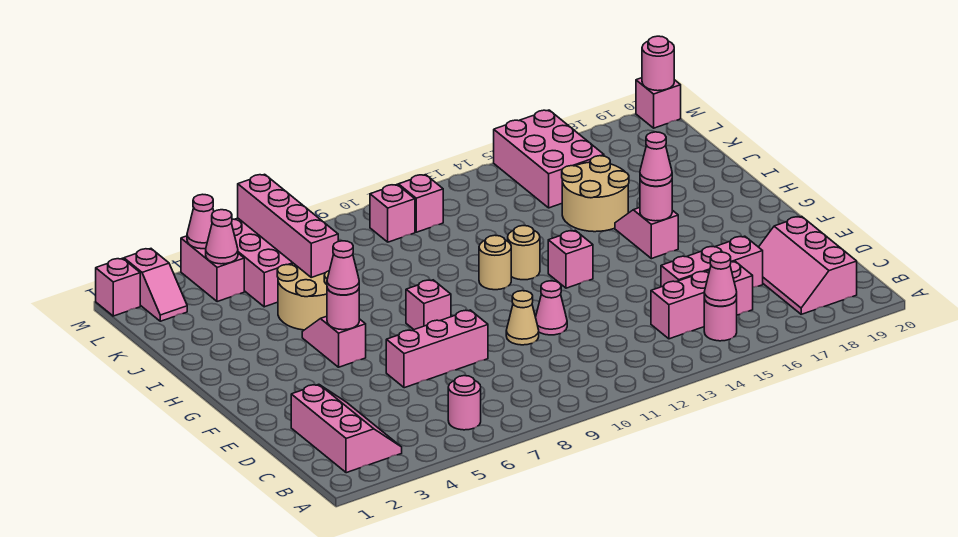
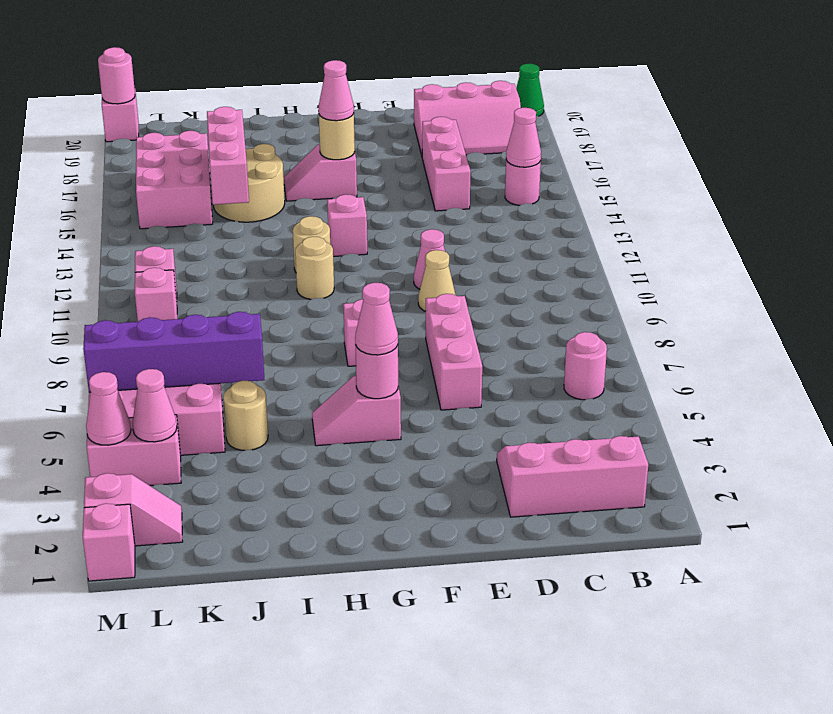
none -> green cone A20 level 1
pink brick C14:C16 level 1 -> pink brick J14:J16 level 2
pink round brick G16 level 2 -> tan round brick G16 level 2
tan round brick I5:J6 level 1 -> tan round brick J5 level 1
pink brick J6:M6 level 2 -> purple brick J6:M6 level 2
pink brick K15:M16 level 1 -> pink brick K15:L17 level 1

